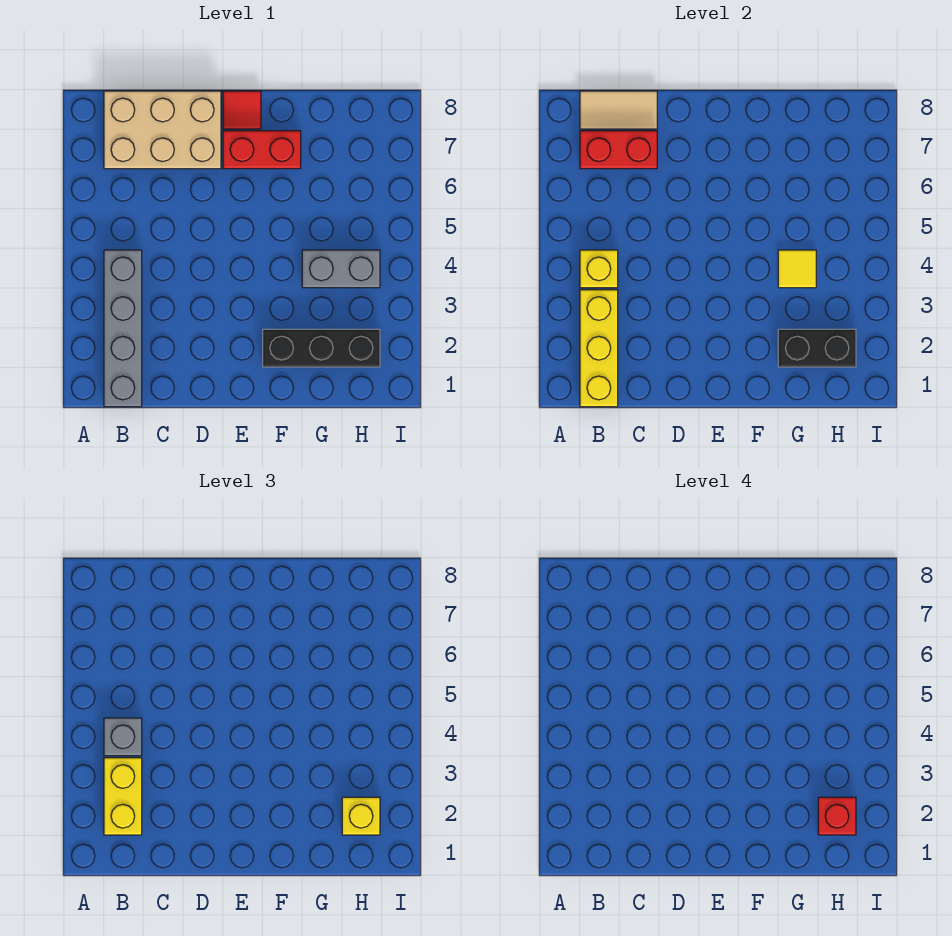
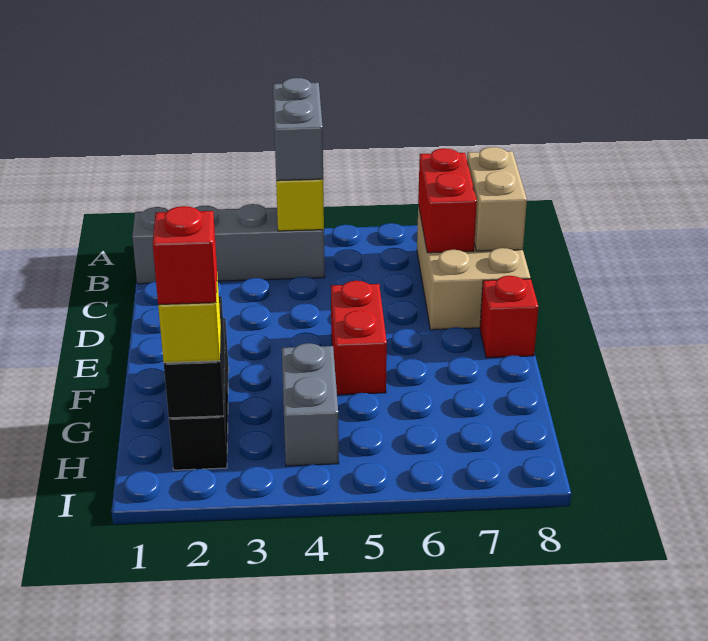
yellow brick B1:B3 level 2 -> none
yellow brick B2:B3 level 3 -> none
grey brick B4 level 3 -> grey brick A4:B4 level 3
tan tile B8:C8 level 2 -> tan brick B8:C8 level 2
red brick E7:F7 level 1 -> red brick E5:F5 level 1
red tile E8 level 1 -> red brick E8 level 1
yellow tile G4 level 2 -> none

